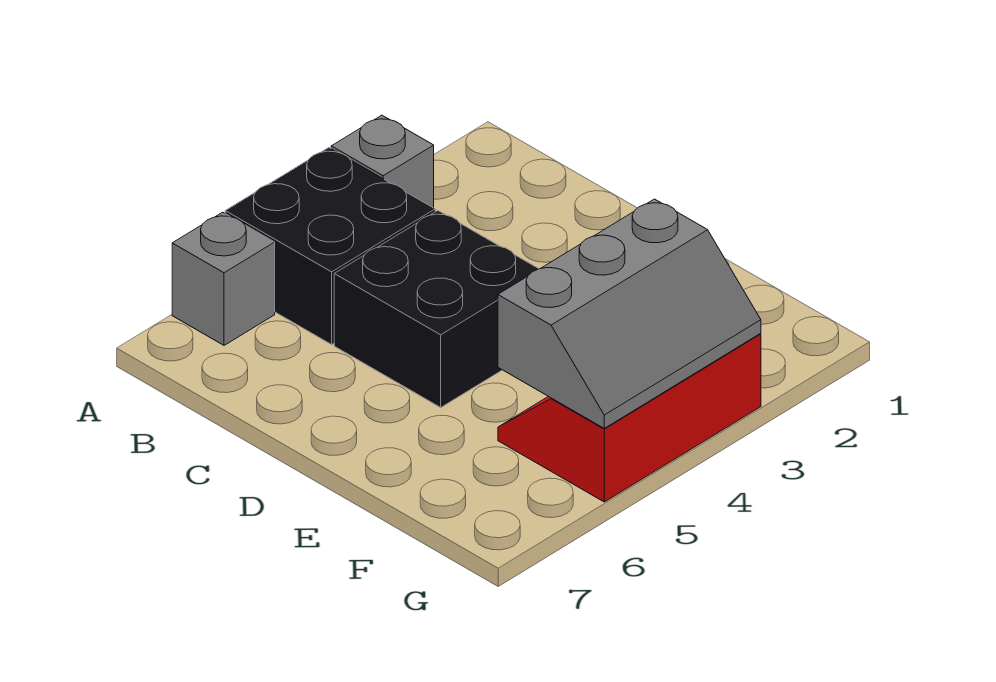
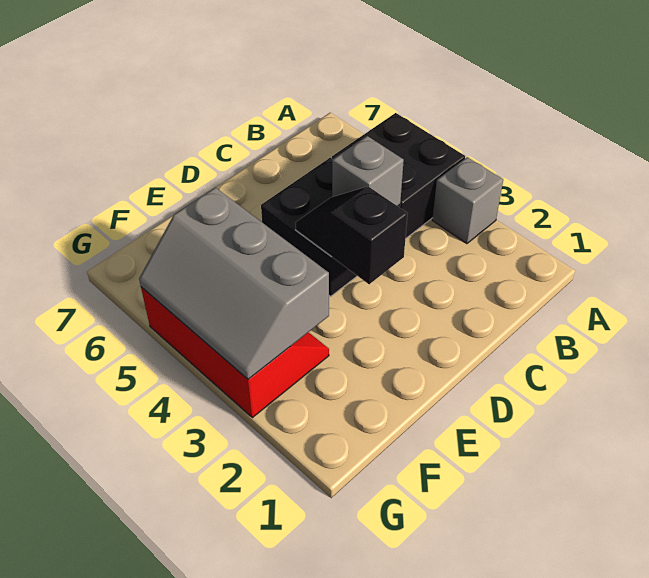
grey brick A6 level 1 -> grey brick C4 level 2
none -> black slope D3:D4 level 2 top 3

